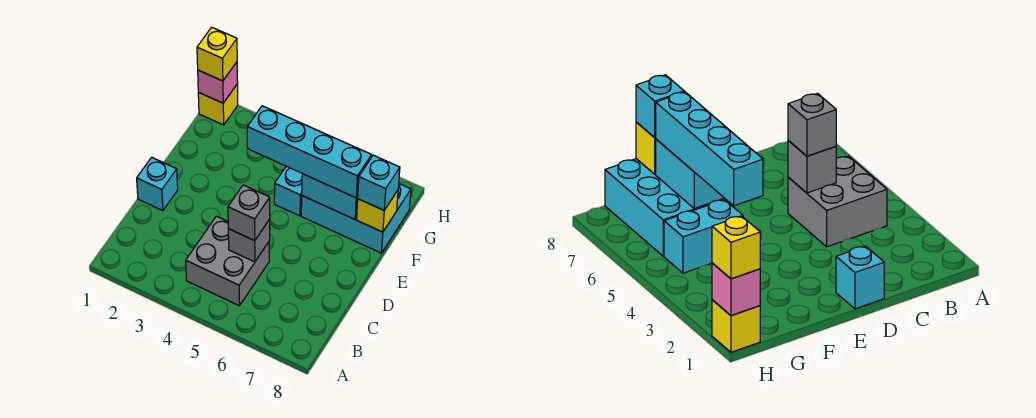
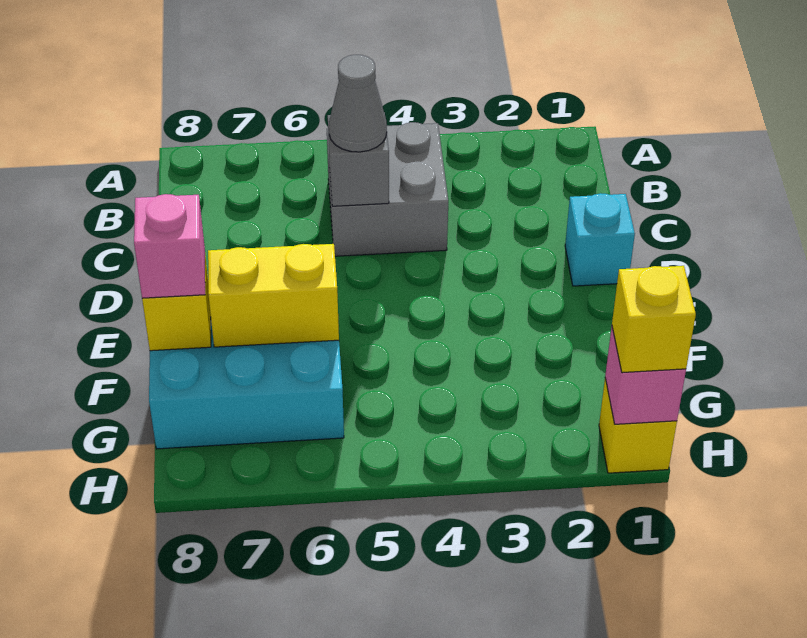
grey brick C5 level 3 -> grey cone C5 level 3
cyan brick F4:F7 level 3 -> none
cyan brick F5:G5 level 1 -> none
cyan brick F6:F7 level 2 -> yellow brick F6:F7 level 2
cyan brick F8 level 3 -> pink brick F8 level 3

